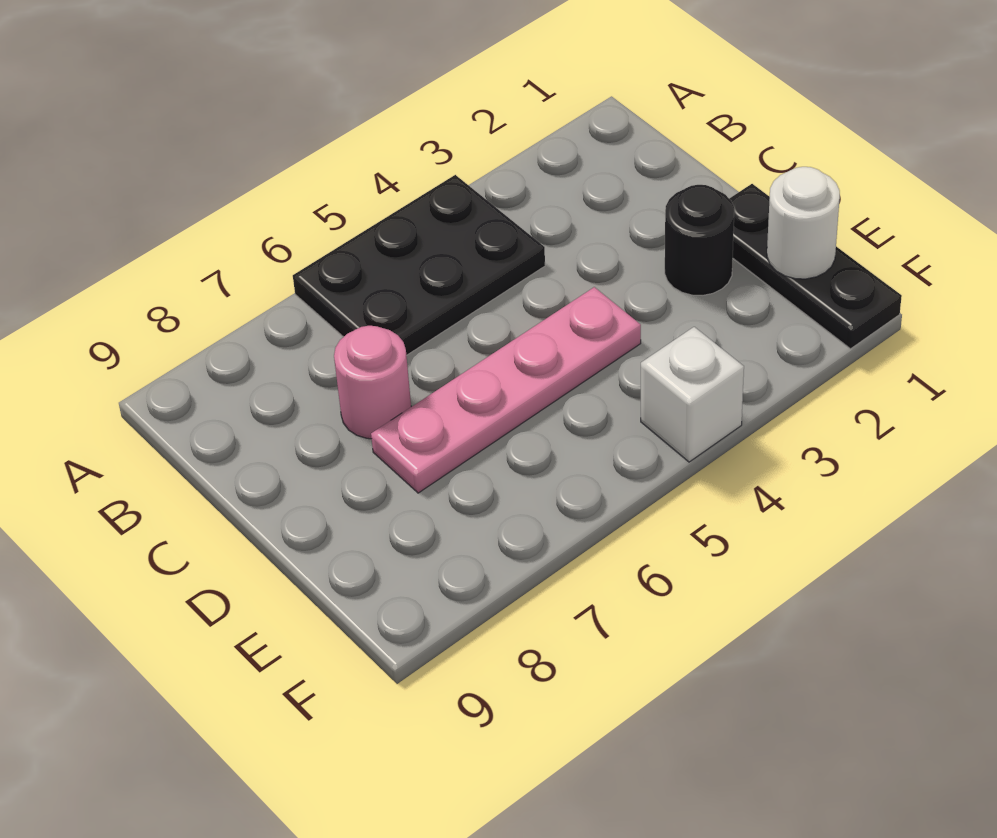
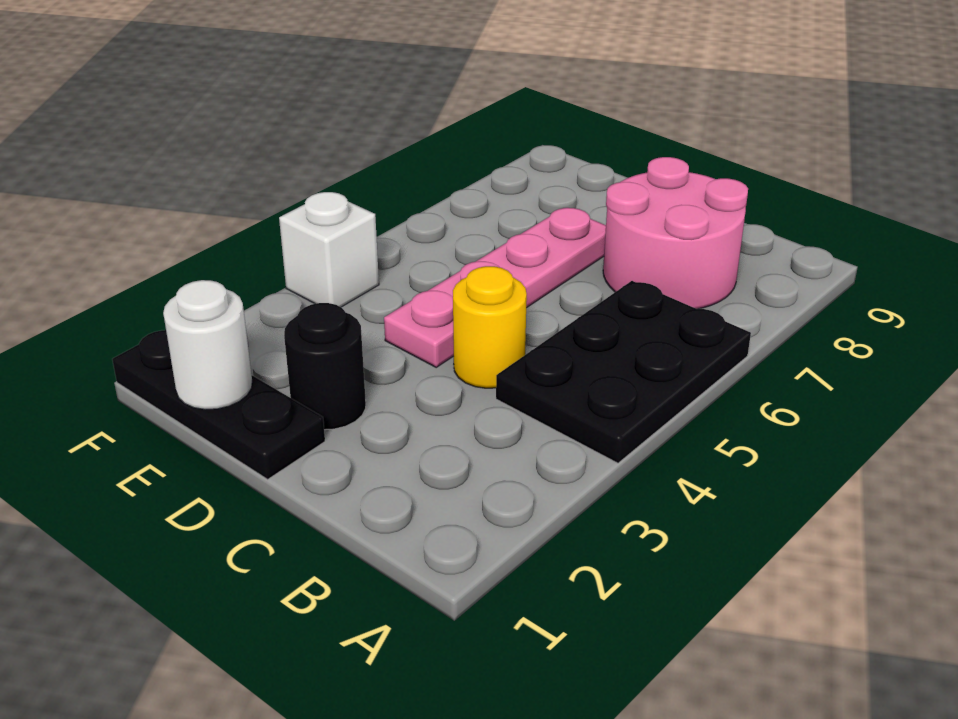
none -> yellow round brick C4 level 1
pink round brick C7 level 1 -> pink round brick B7:C8 level 1

